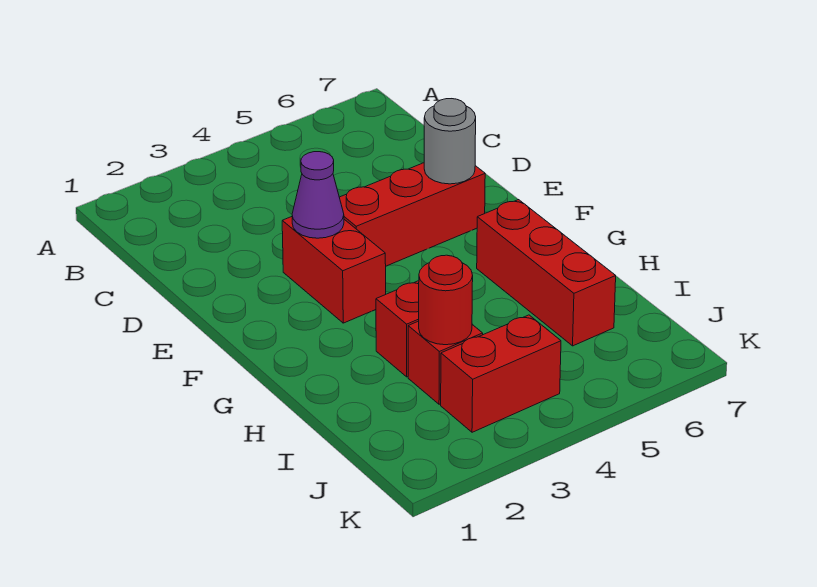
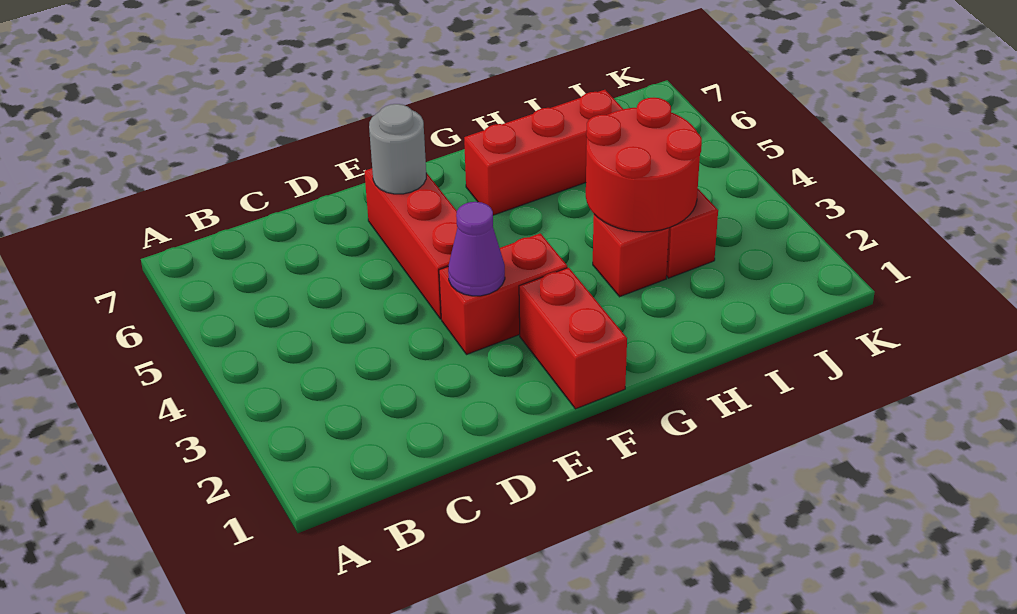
red round brick I3 level 2 -> red round brick H3:I4 level 2
red brick J3:J4 level 1 -> red brick F1:F2 level 1

